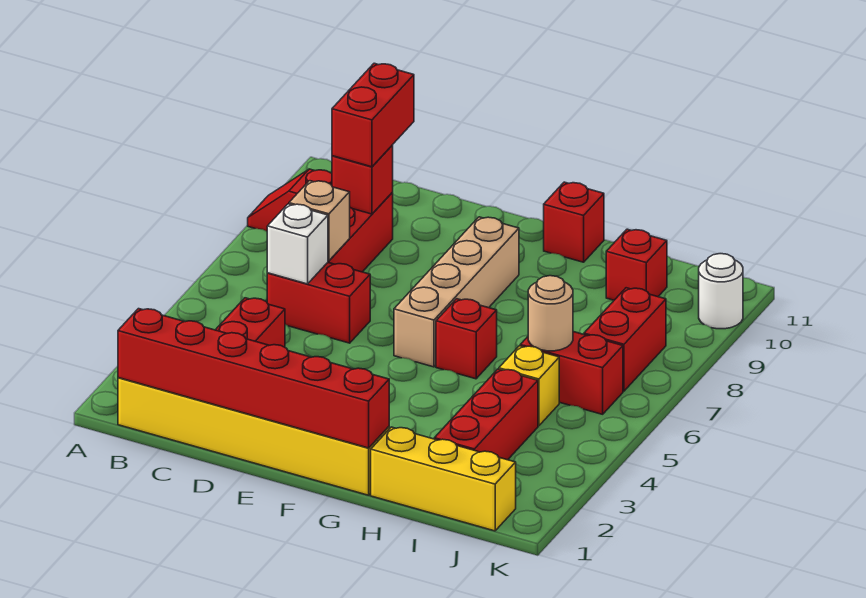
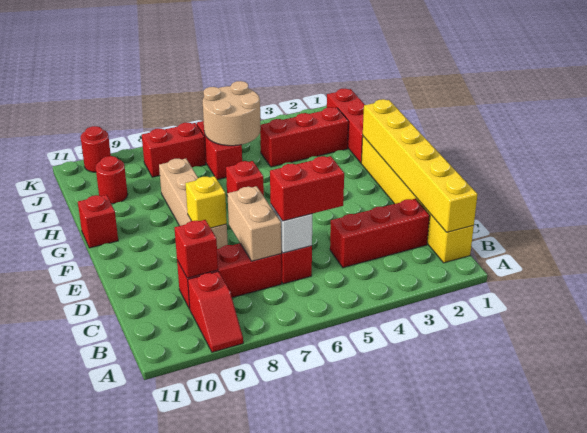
red brick B1:G1 level 2 -> yellow brick B1:G1 level 2
tan brick C7 level 2 -> tan brick C7:D7 level 2
red brick C9:C10 level 3 -> red brick C5:C6 level 3
tan brick F6:F9 level 1 -> tan brick E8:H8 level 1
yellow brick H1:J1 level 1 -> red brick H1:J1 level 1
yellow brick I5 level 1 -> yellow brick E8 level 2
tan round brick I6 level 2 -> tan round brick I5:J6 level 2
red brick I10 level 1 -> red round brick I10 level 1
white round brick K10 level 1 -> red round brick K10 level 1

